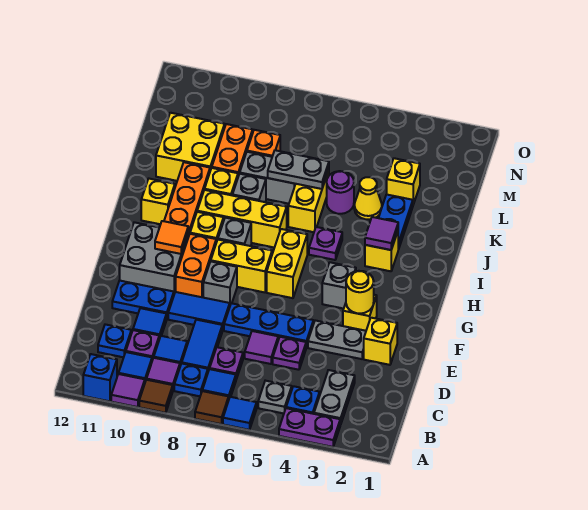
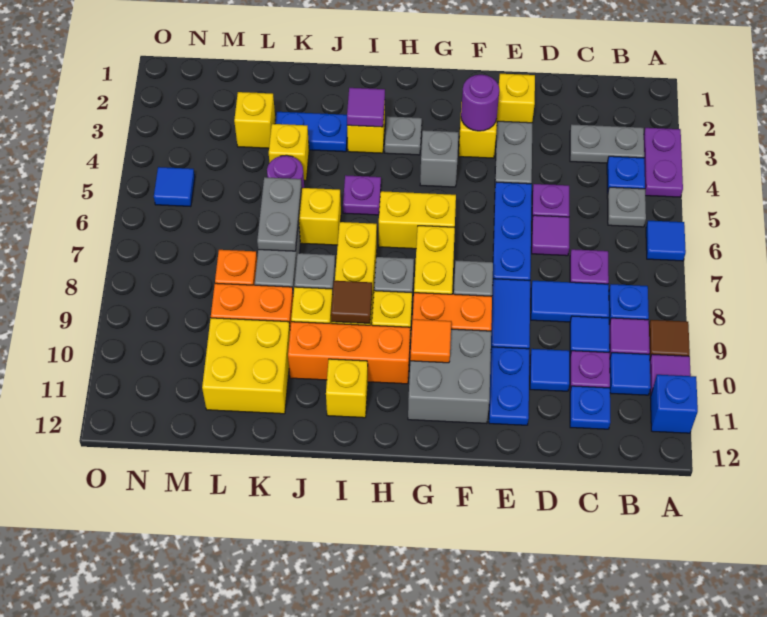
brown tile A7 level 1 -> brown tile I9 level 2
blue tile B7 level 1 -> blue tile N5 level 1
yellow round brick F3 level 2 -> purple round brick F3 level 2
none -> grey plate H3 level 1
yellow cone K4 level 1 -> yellow brick K4 level 1

